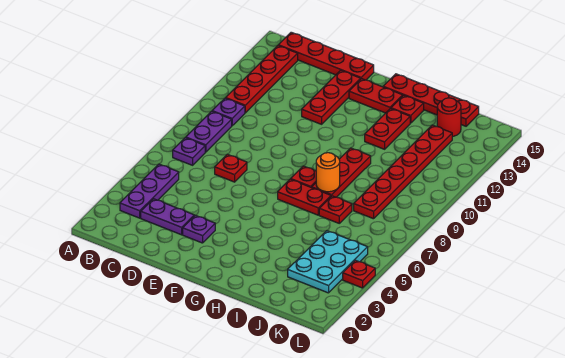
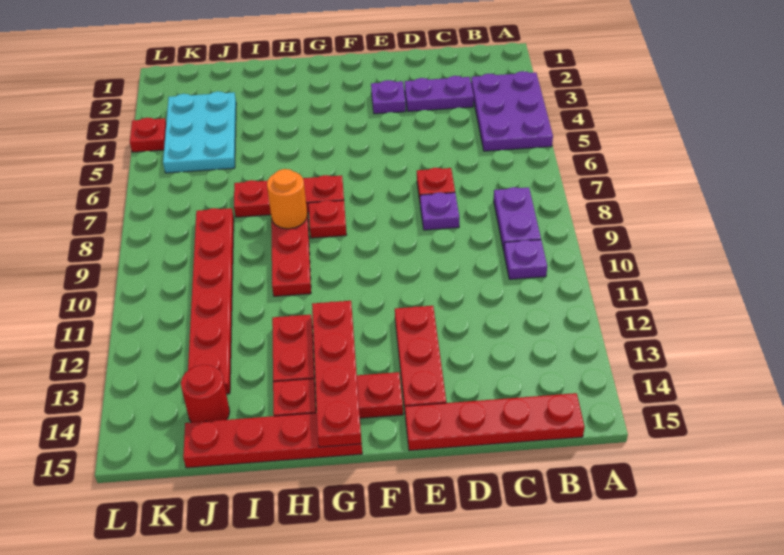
purple plate B3:B5 level 1 -> purple plate A3:B5 level 1
purple plate B7 level 1 -> purple plate D8 level 1
red plate B11:B14 level 1 -> red plate G12:G15 level 2

